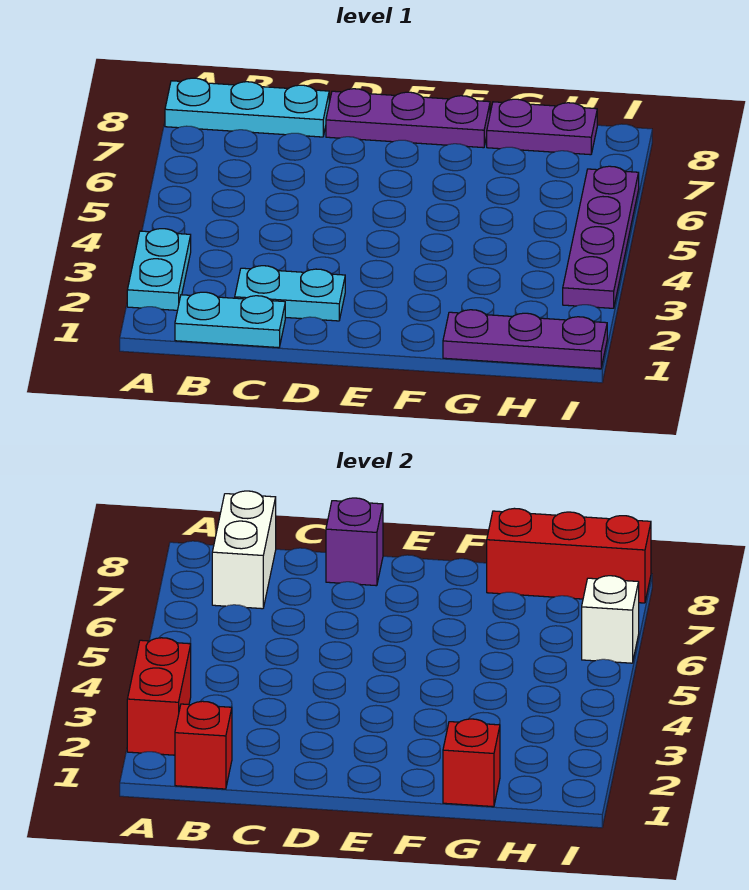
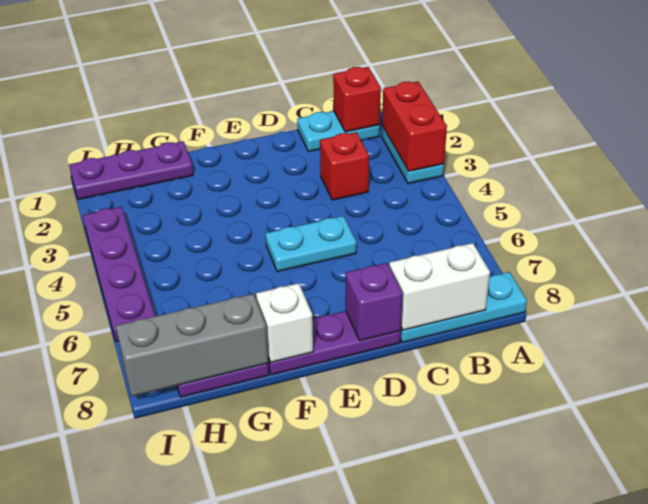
white brick B7:B8 level 2 -> white brick B8:C8 level 2
cyan plate C2:D2 level 1 -> cyan plate D5:E5 level 1
red brick G1 level 2 -> red brick C3 level 1
red brick G8:I8 level 2 -> grey brick G8:I8 level 2
white brick I6 level 2 -> white brick F8 level 2

